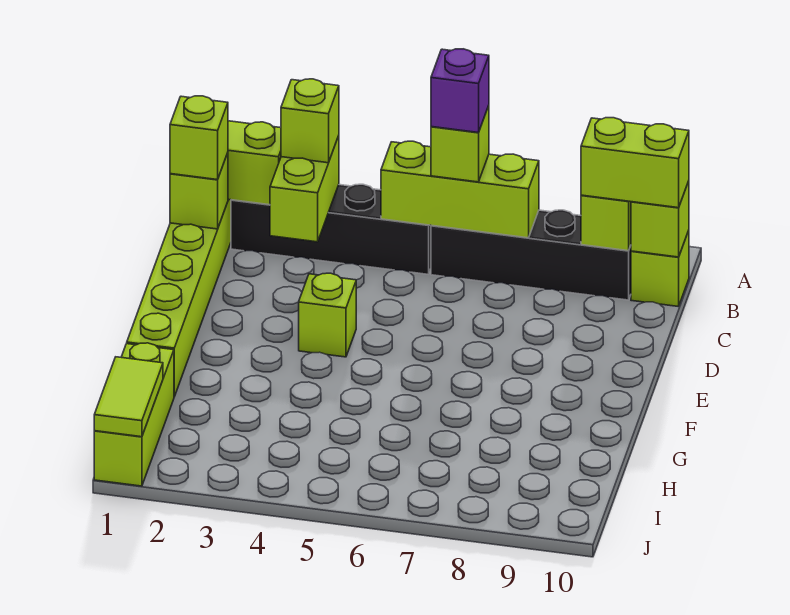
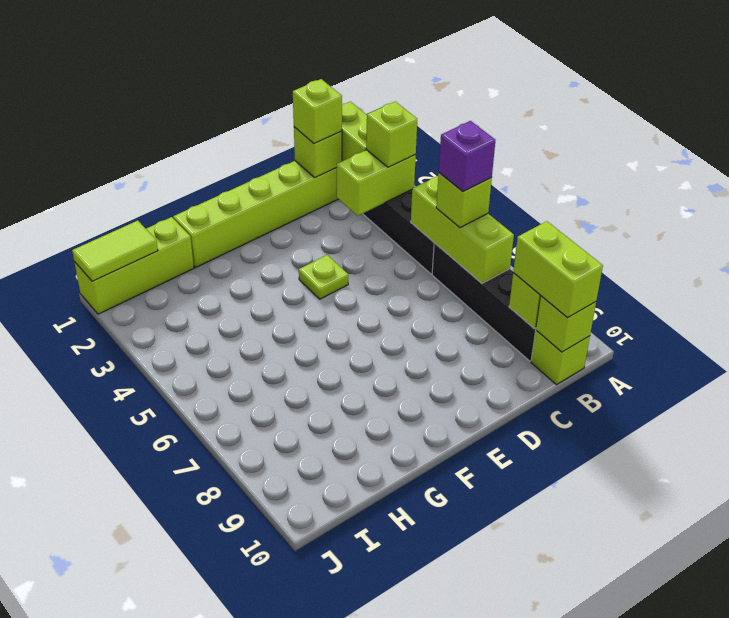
lime brick E4 level 1 -> lime plate E4 level 1

